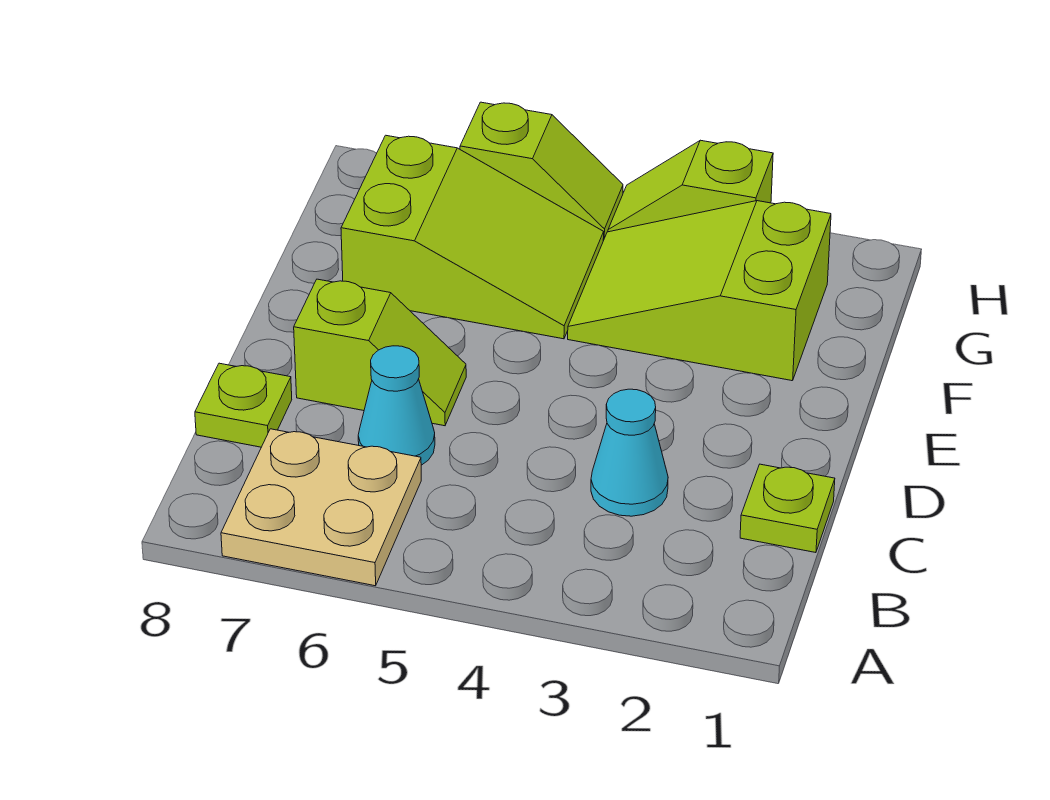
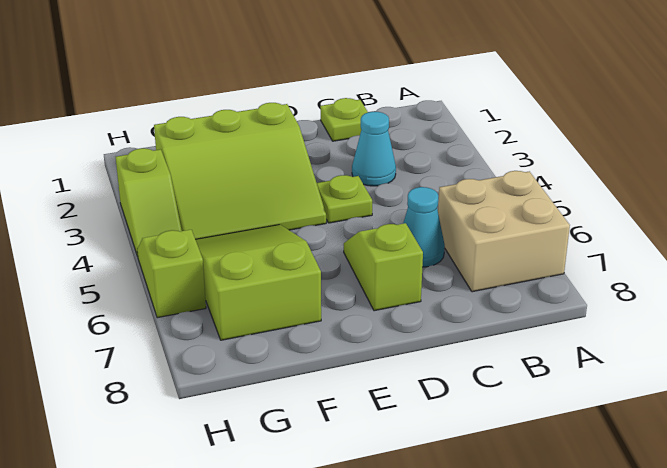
tan plate A6:B7 level 1 -> tan brick A6:B7 level 1
lime plate C8 level 1 -> lime plate D4 level 1
lime slope F2:G4 level 1 top 2 -> lime slope E2:G4 level 1 top 2

